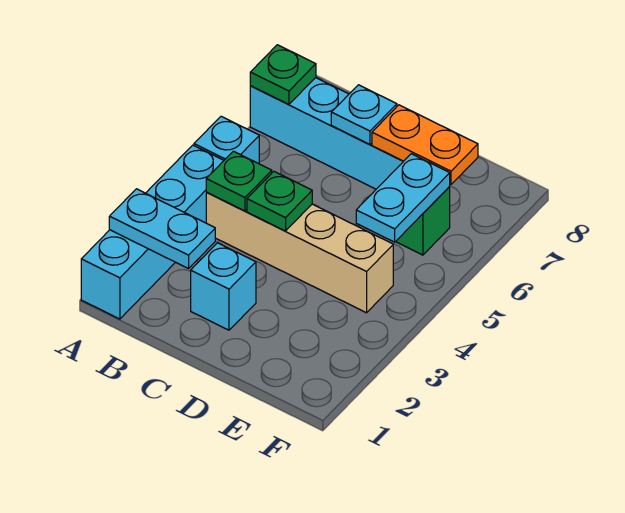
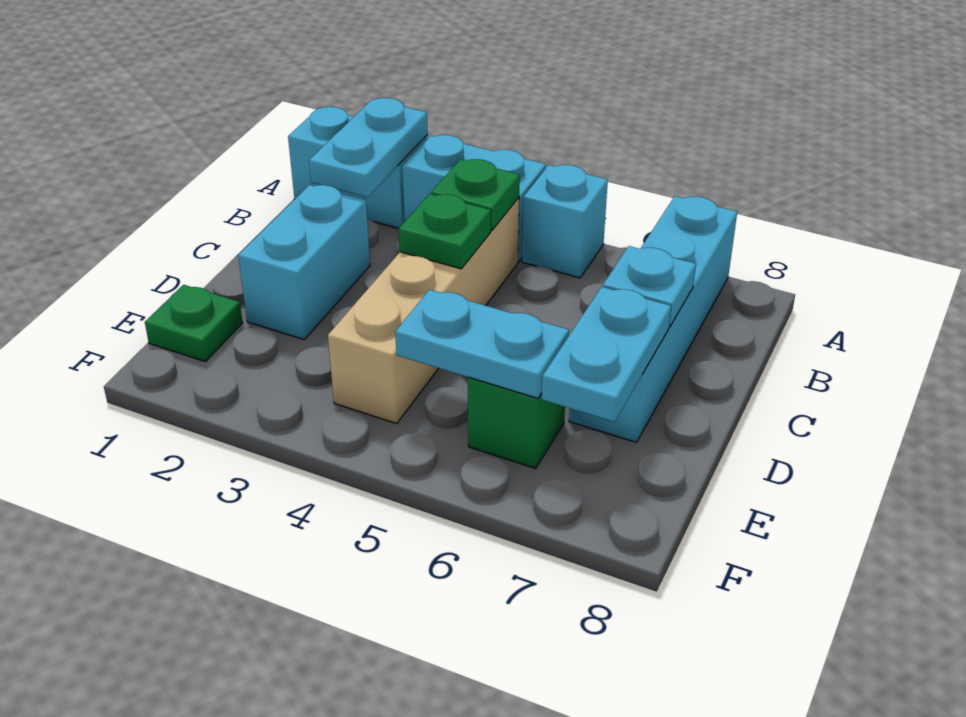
green plate A7 level 2 -> green plate E1 level 1
cyan brick C2 level 1 -> cyan brick C2:D2 level 1
orange plate D7:E7 level 2 -> cyan plate D7:E7 level 2

